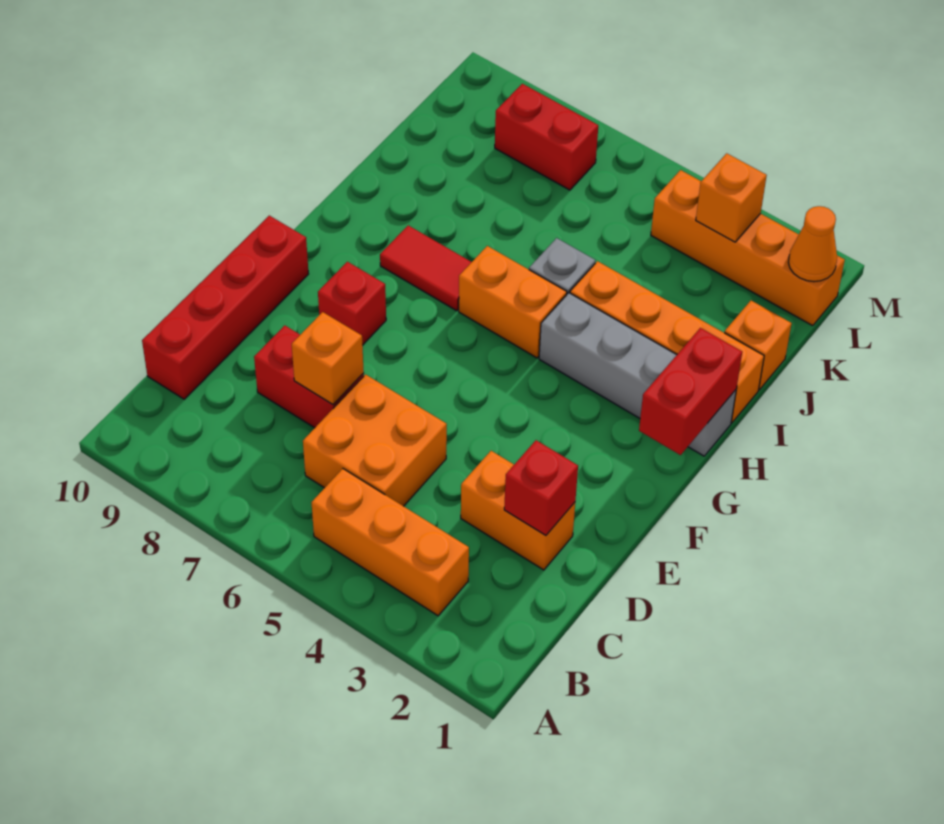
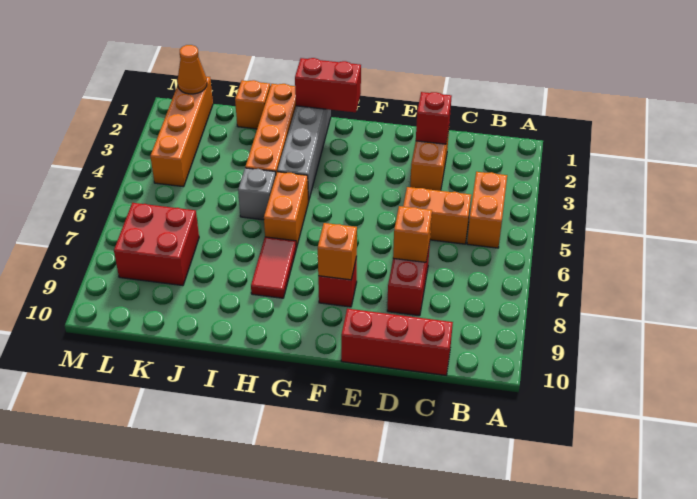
orange brick B3:B5 level 1 -> orange brick B4:B5 level 1
orange brick C5:D6 level 1 -> orange brick C5:D5 level 1
red brick C10:F10 level 1 -> red brick C10:E10 level 1
orange brick L3 level 2 -> orange brick F8 level 2
red brick L7:L8 level 1 -> red brick K7:L8 level 1

